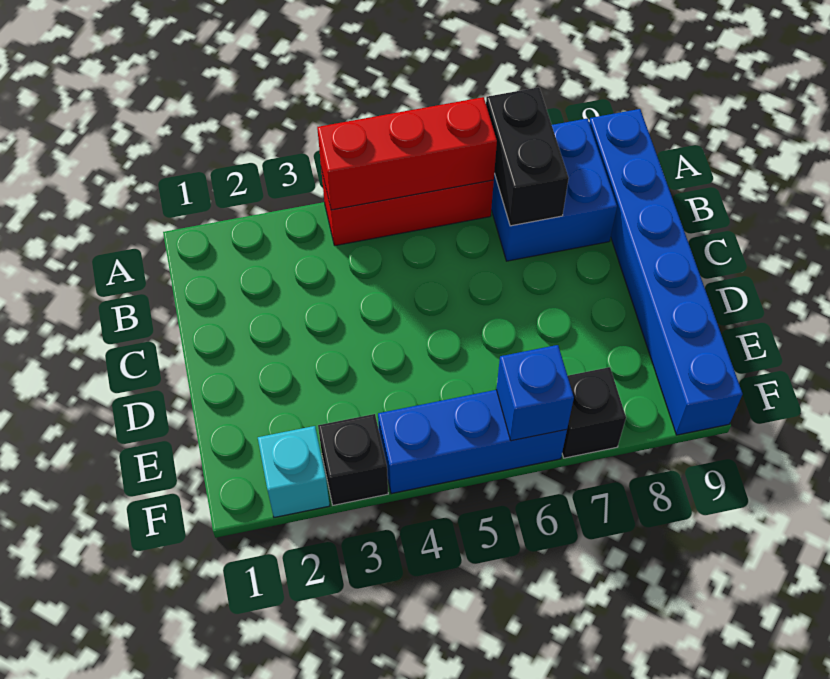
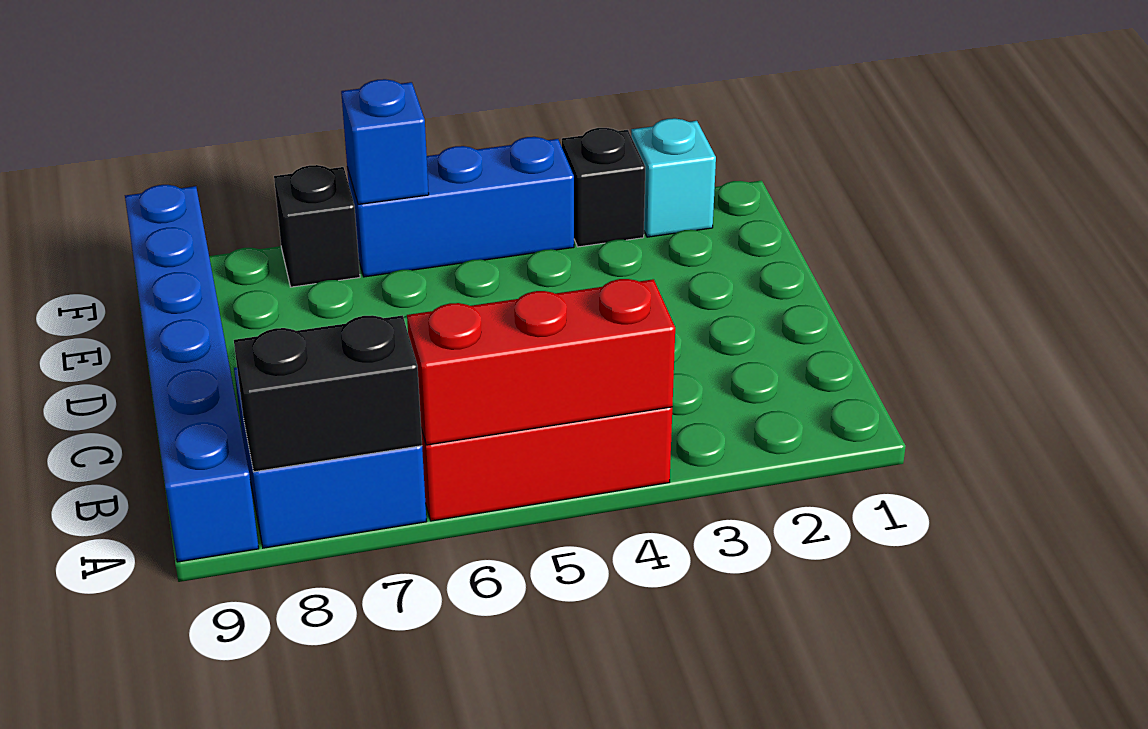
black brick A7:B7 level 2 -> black brick A7:A8 level 2

